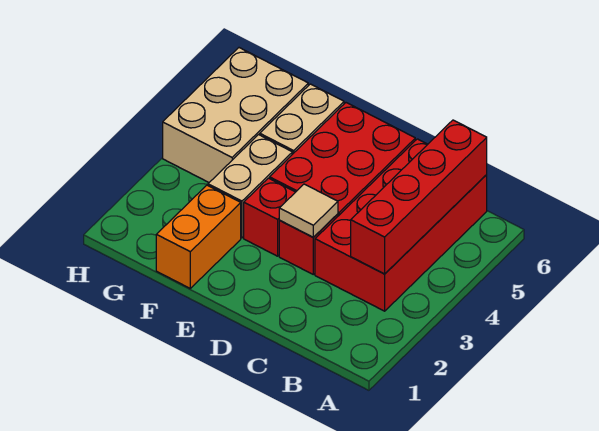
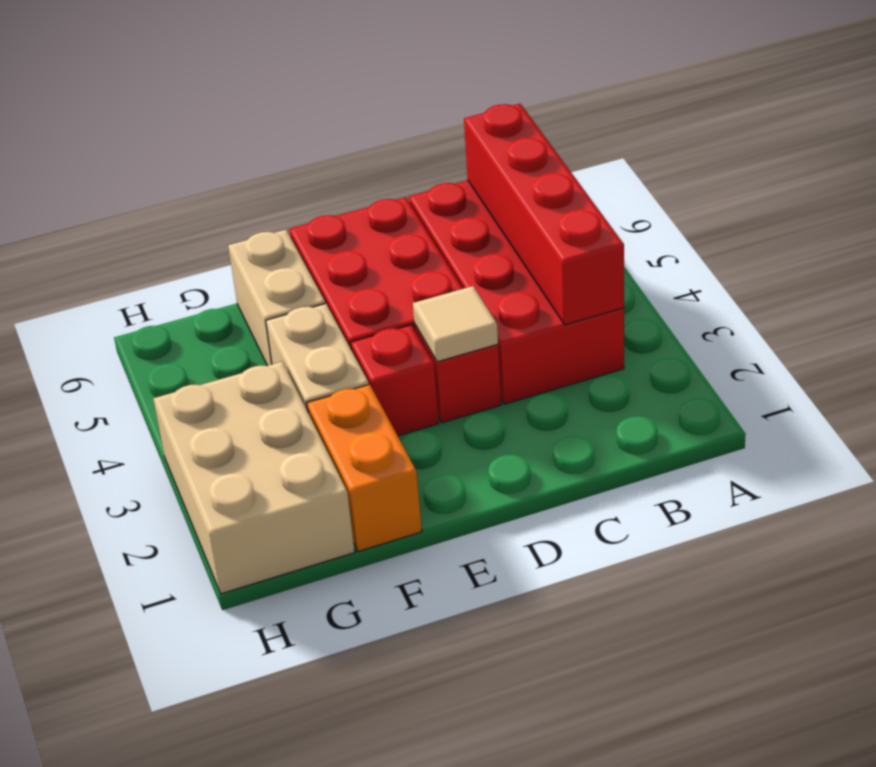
tan brick G4:H6 level 1 -> tan brick G1:H3 level 1

